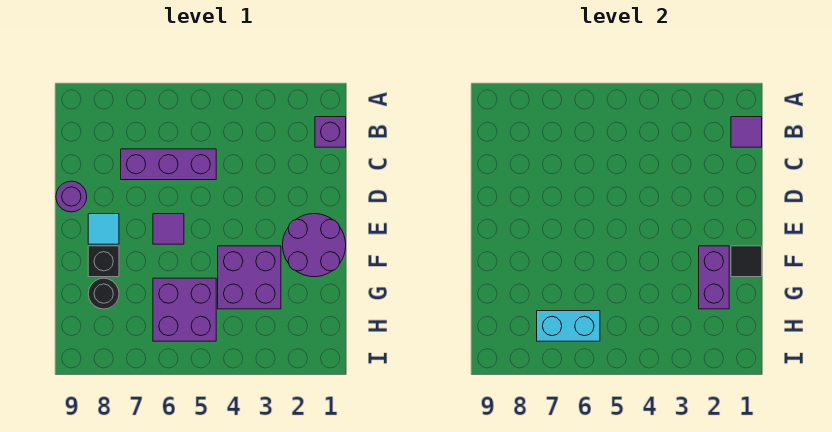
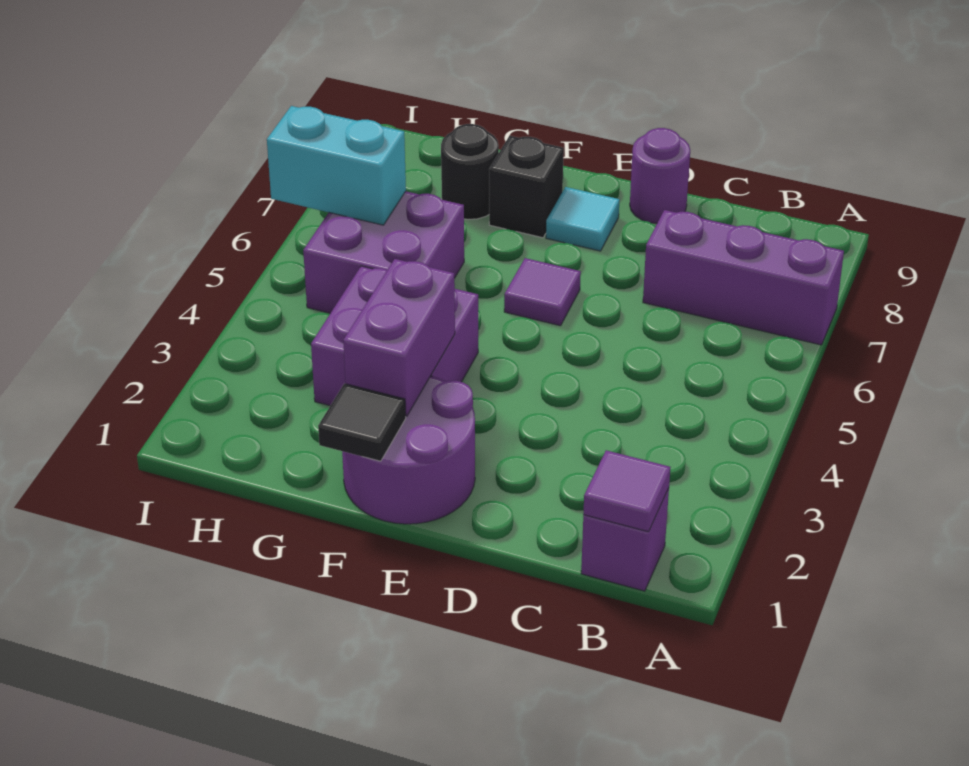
purple brick C5:C7 level 1 -> purple brick A7:C7 level 1
purple brick F2:G2 level 2 -> purple brick F2:F3 level 2
cyan brick H6:H7 level 2 -> cyan brick H6:I6 level 2

